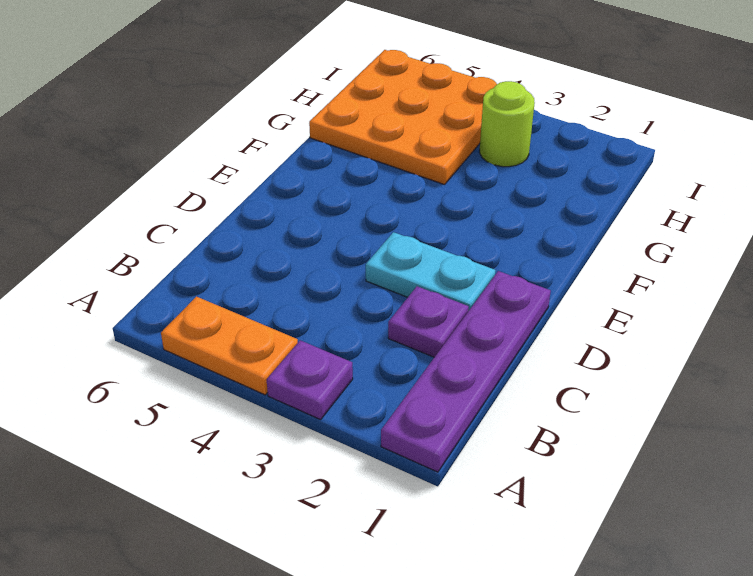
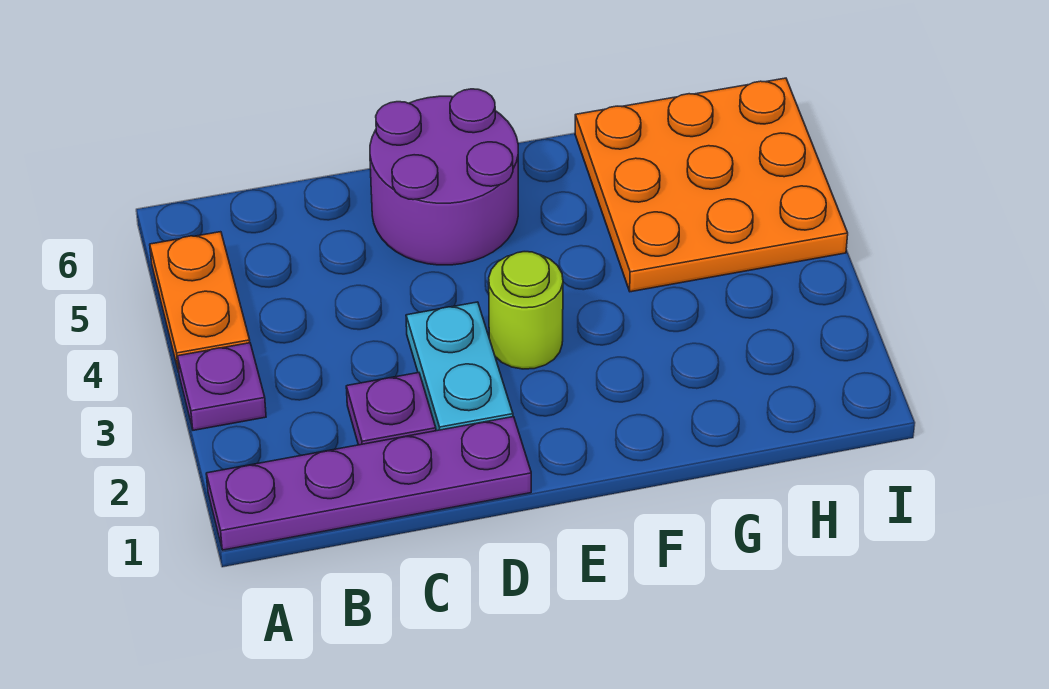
none -> purple round brick D5:E6 level 1
lime round brick H3 level 1 -> lime round brick E3 level 1

